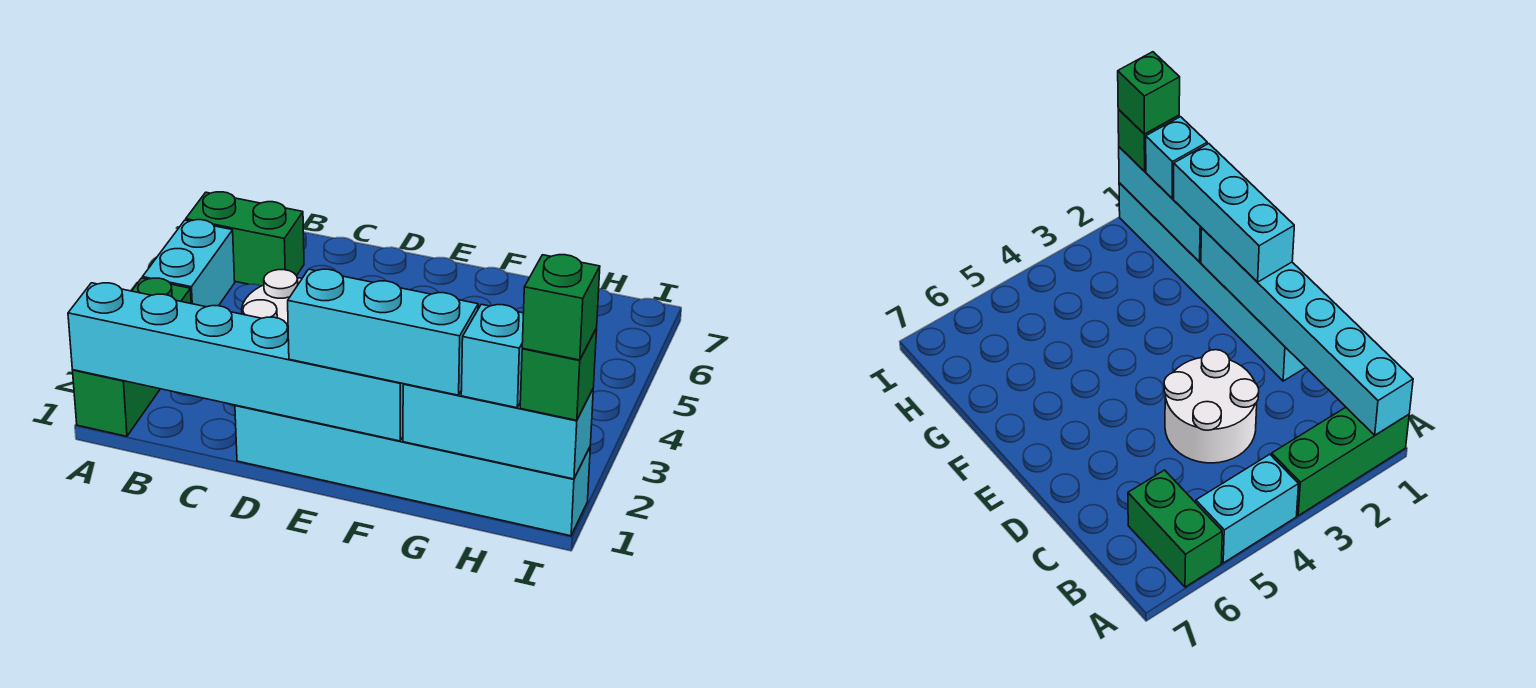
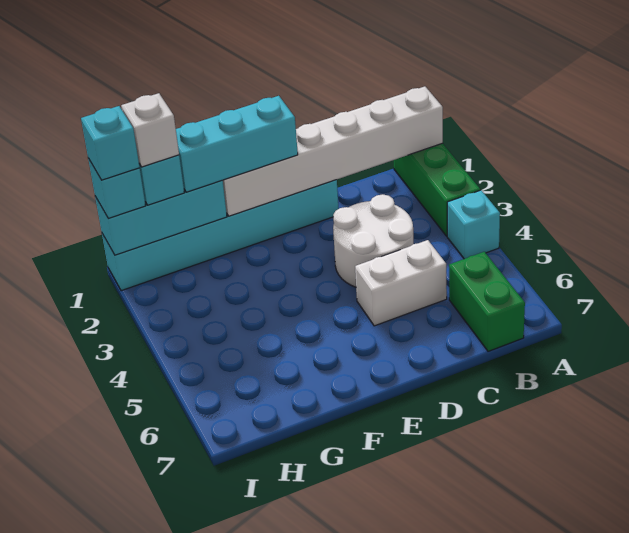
cyan brick A1:F1 level 2 -> white brick A1:F1 level 2
cyan brick A4:A5 level 1 -> cyan brick A4 level 1
green brick A6:B6 level 1 -> green brick B6:B7 level 1
none -> white brick C5:D5 level 1
none -> white brick H1 level 4
green brick I1 level 3 -> cyan brick I1 level 3
green brick I1 level 4 -> cyan brick I1 level 4

